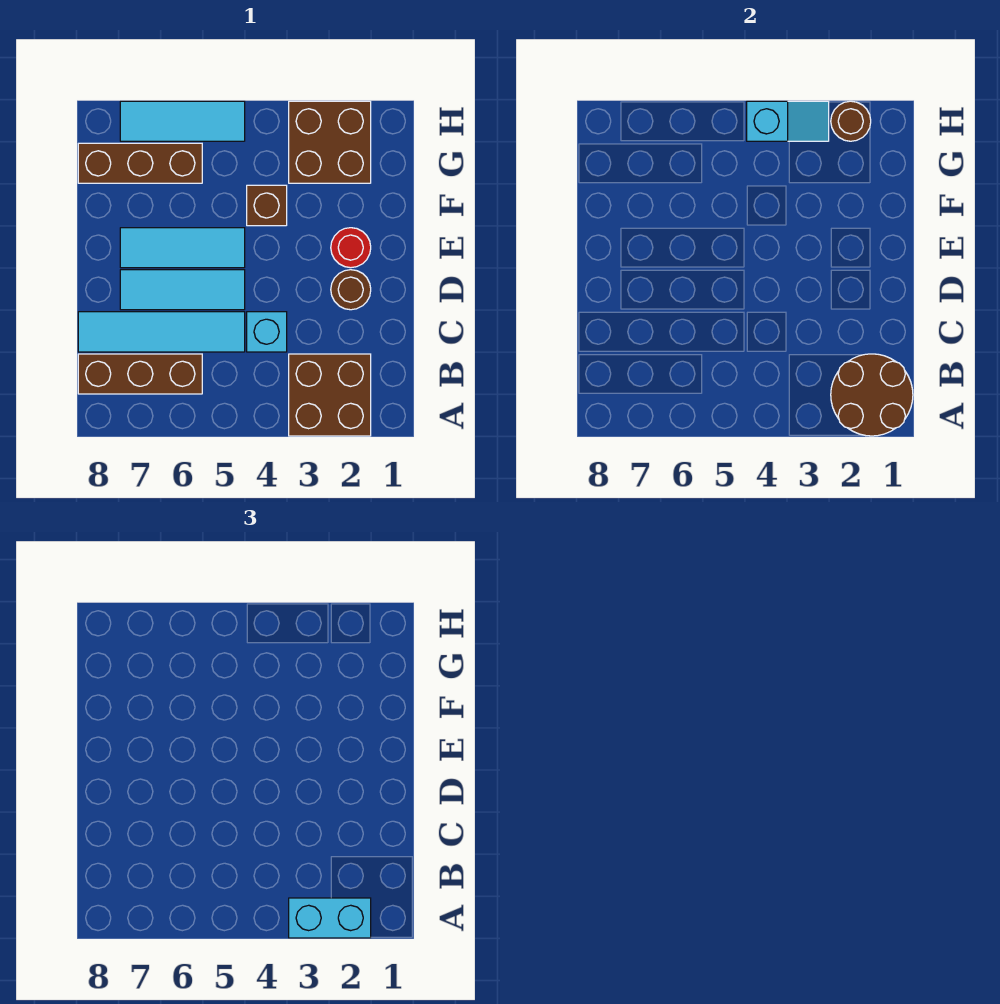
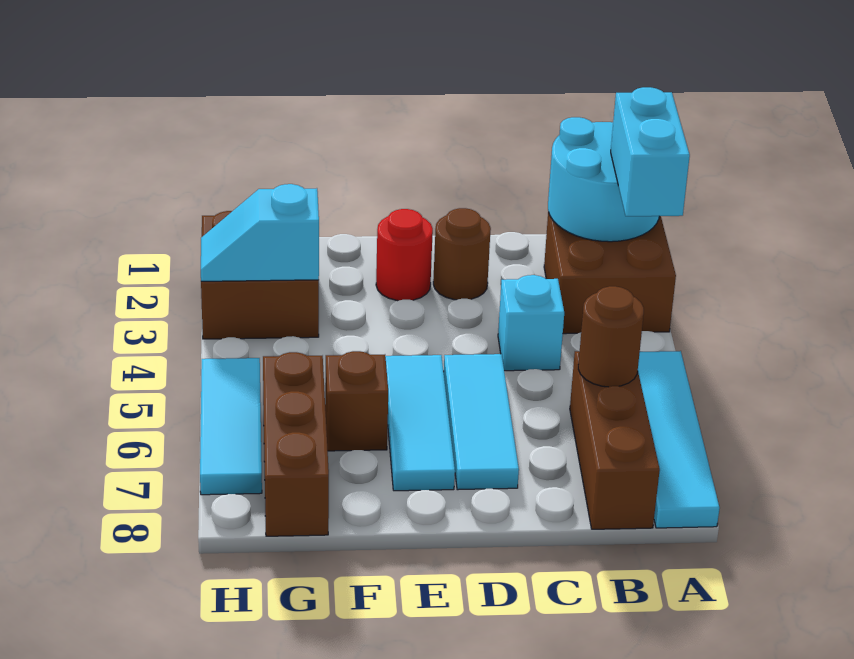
brown round brick A1:B2 level 2 -> cyan round brick A1:B2 level 2
cyan tile C5:C8 level 1 -> cyan tile A5:A8 level 1
brown brick F4 level 1 -> brown brick F6 level 1
brown round brick H2 level 2 -> brown round brick B6 level 2
cyan slope H3:H4 level 2 top 4 -> cyan slope G3:H3 level 2 top G

